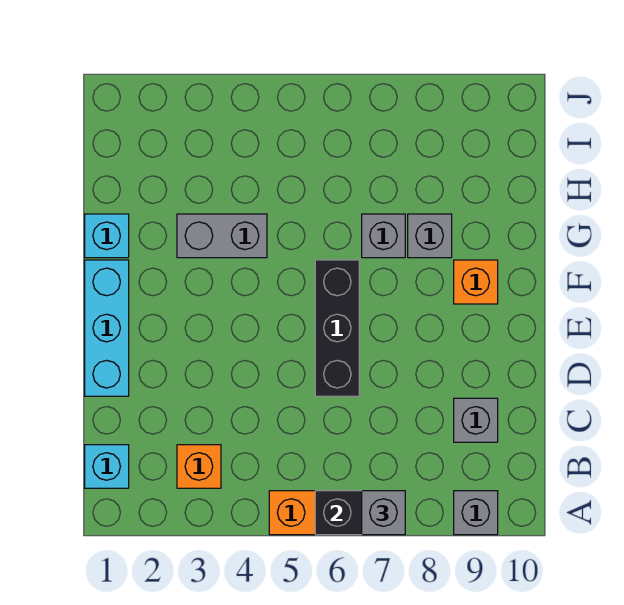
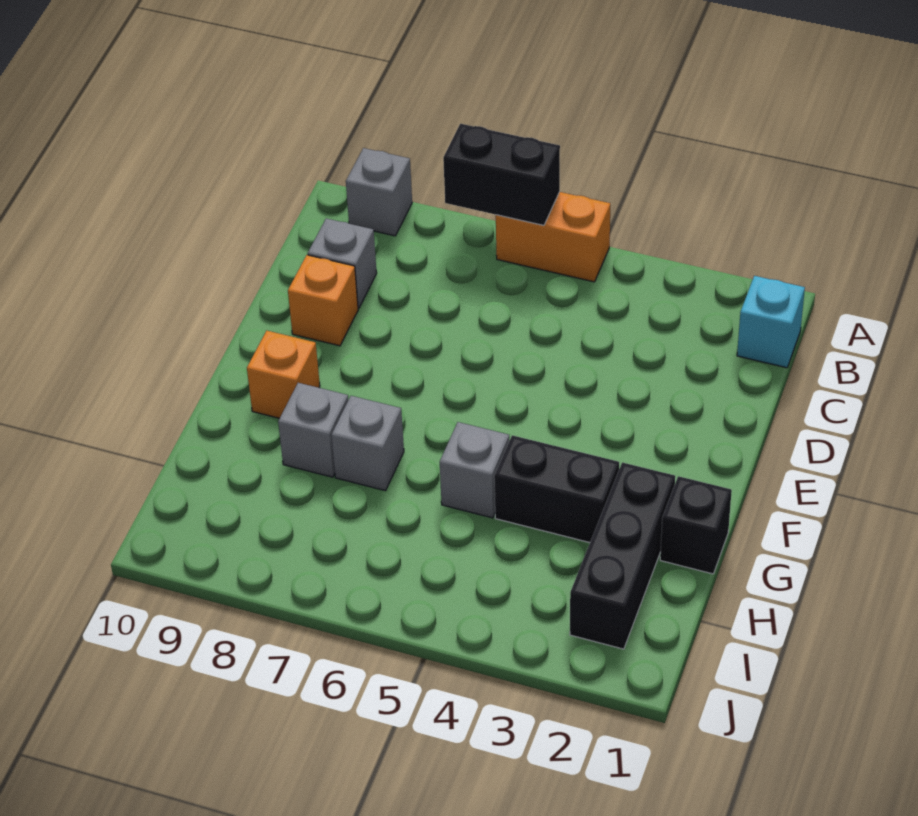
grey brick A7 level 3 -> grey brick G5 level 1
orange brick B3 level 1 -> orange brick D9 level 1
cyan brick D1:F1 level 1 -> none
black brick D6:F6 level 1 -> black brick G2:I2 level 1
cyan brick G1 level 1 -> black brick G1 level 1
grey brick G3:G4 level 1 -> black brick G3:G4 level 1

